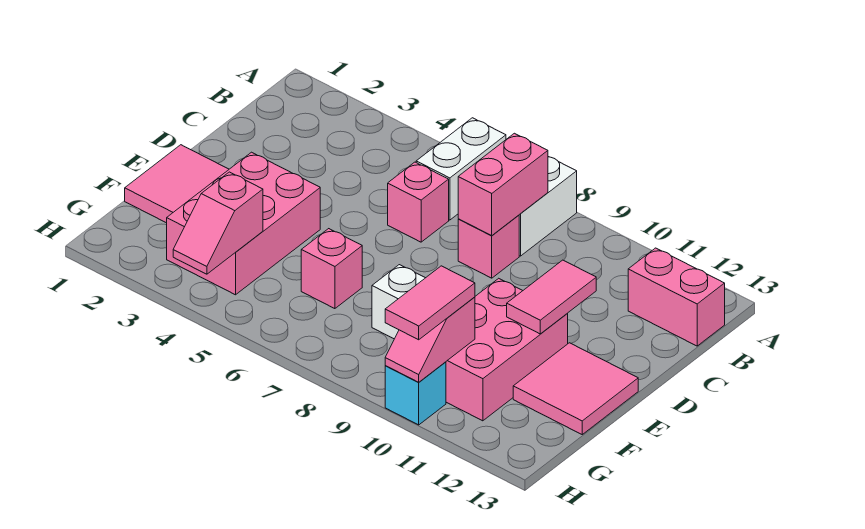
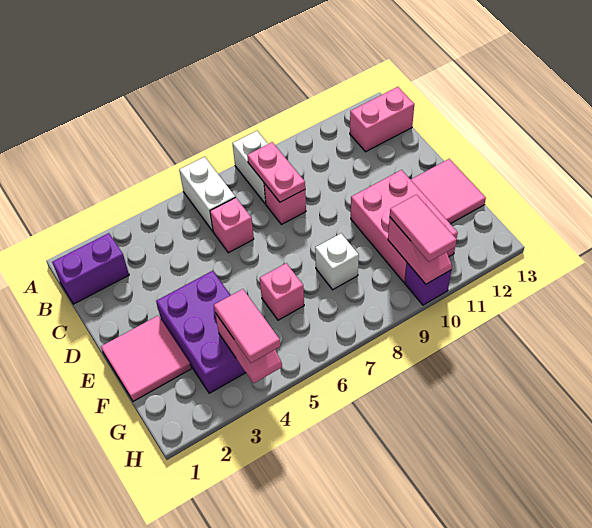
none -> purple brick B1:B2 level 1
pink brick B8:C8 level 2 -> pink plate B8:C8 level 2
pink tile D11:E11 level 2 -> pink tile G4:H4 level 3
pink brick E3:G4 level 1 -> purple brick E3:G4 level 1
cyan brick H10 level 1 -> purple brick H10 level 1

